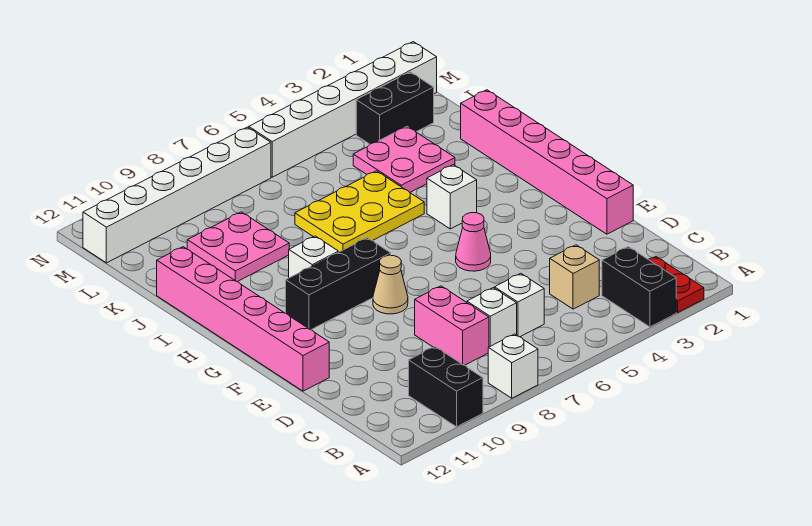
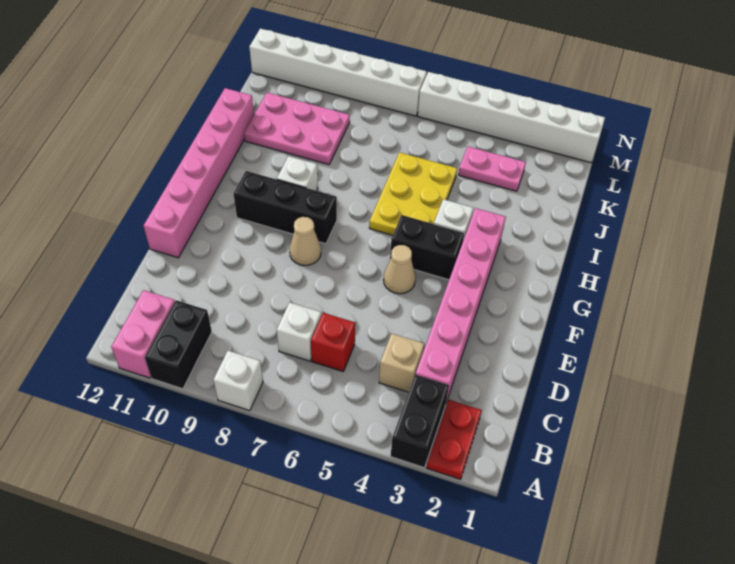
white brick C6 level 1 -> red brick C6 level 1
pink brick C8:D8 level 1 -> pink brick A11:B11 level 1
pink brick E1:J1 level 1 -> pink brick C3:H3 level 1
pink cone F5 level 1 -> tan cone F5 level 1
yellow plate I5:J7 level 1 -> yellow plate H5:J6 level 1
pink plate J3:K4 level 1 -> pink plate K3:K4 level 1
pink plate J9:K10 level 1 -> pink plate J9:K11 level 1
black brick L2:L3 level 1 -> black brick G4:G5 level 1

